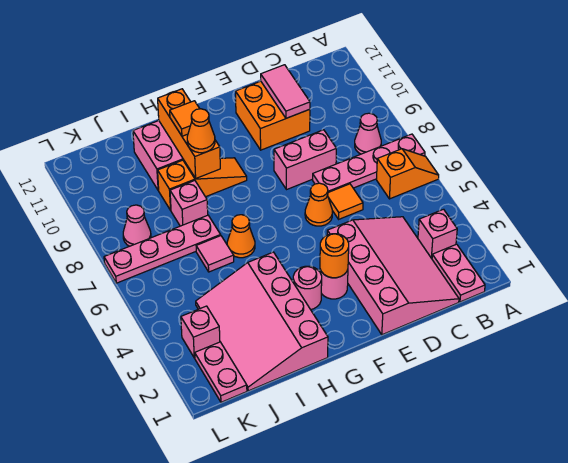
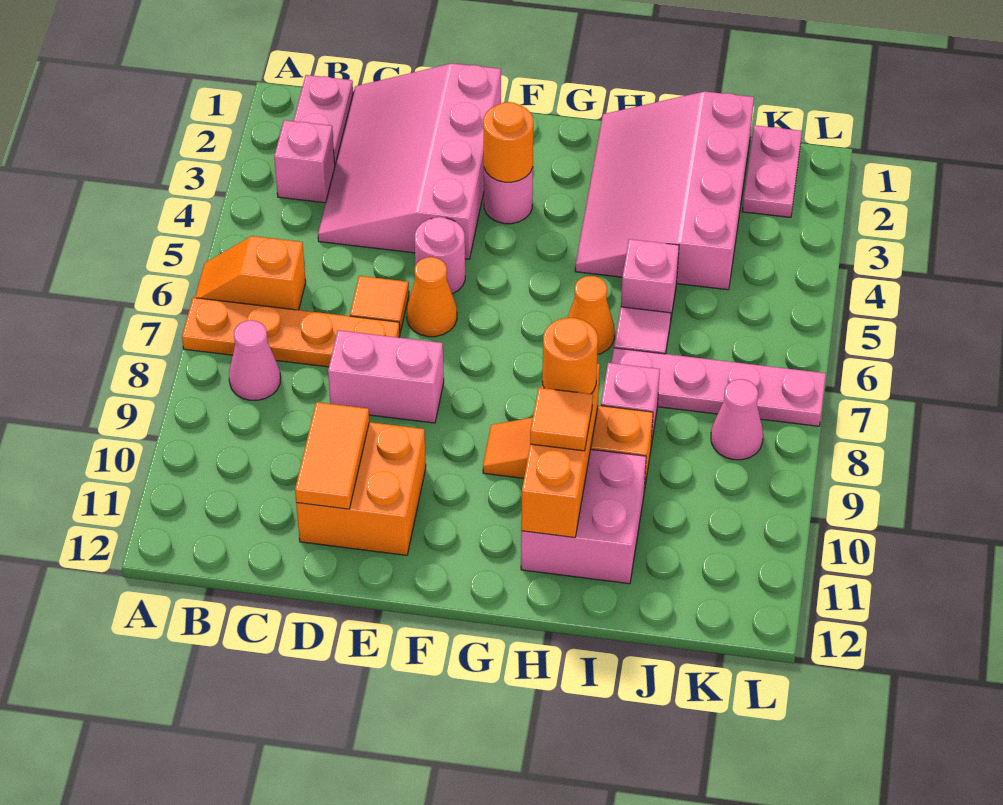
pink plate A7:D7 level 1 -> orange plate A7:D7 level 1
pink tile D10:D11 level 2 -> orange tile D10:D11 level 2
pink round brick G3 level 1 -> pink round brick E5 level 1
pink slope H1:J4 level 1 top H -> pink slope H1:J4 level 1 top J
orange cone H9 level 3 -> orange round brick H9 level 3
pink brick K3 level 1 -> pink brick I5 level 1

